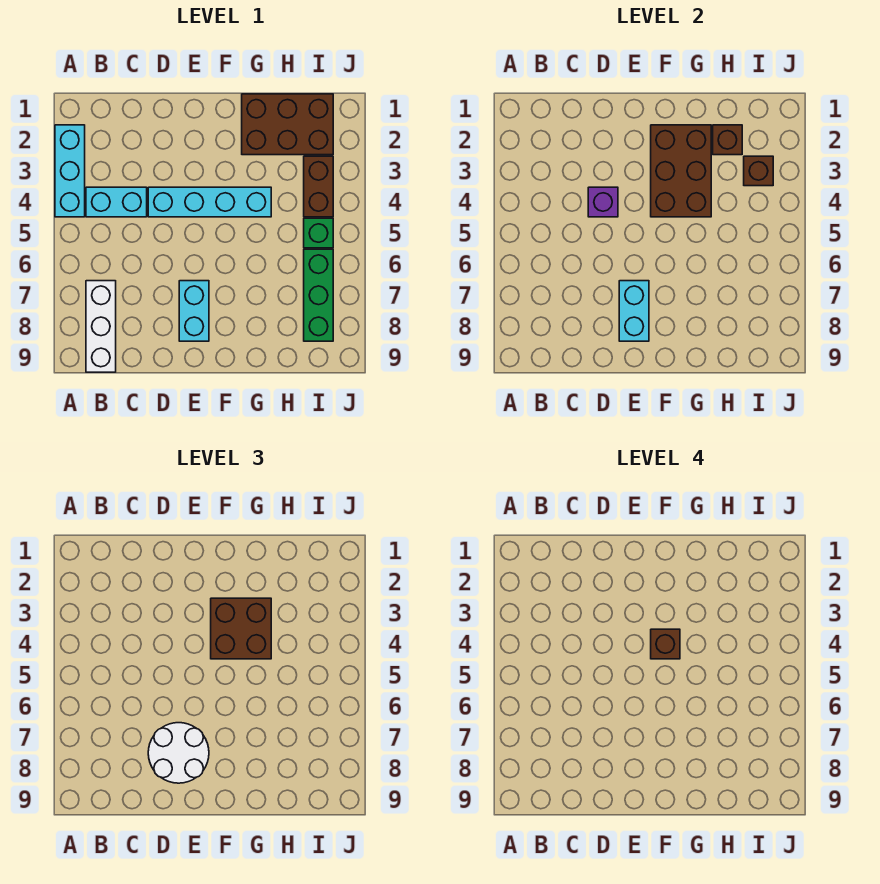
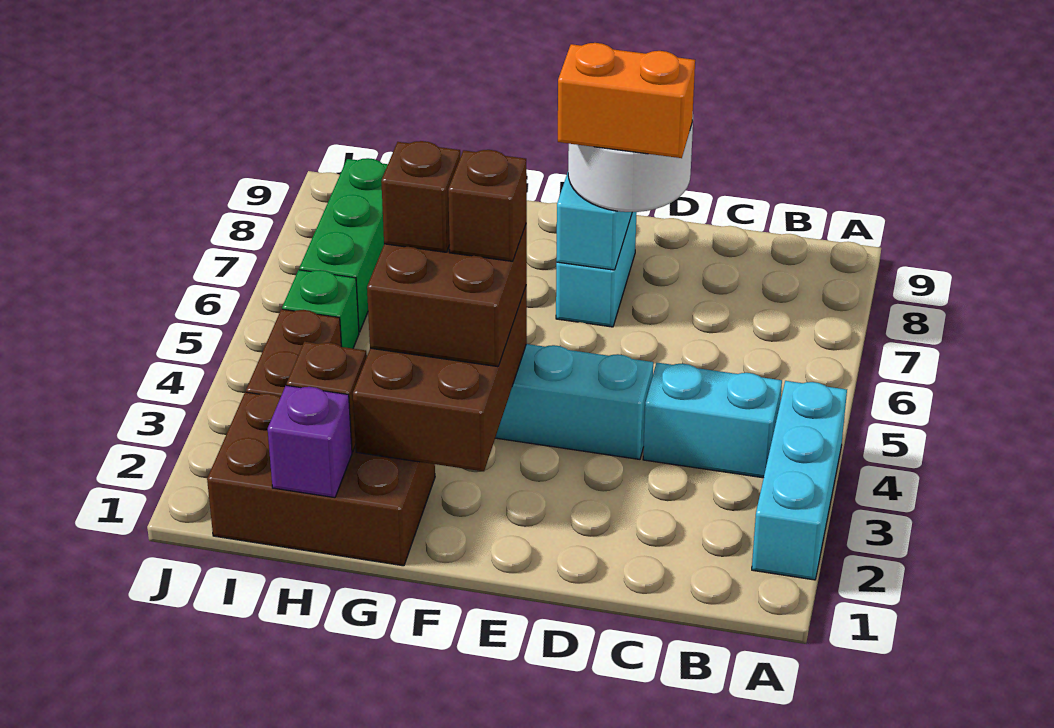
white brick B7:B9 level 1 -> none
purple brick D4 level 2 -> purple brick H1 level 2
none -> orange brick D7:E7 level 4
brown brick I3 level 2 -> brown brick G4 level 4

